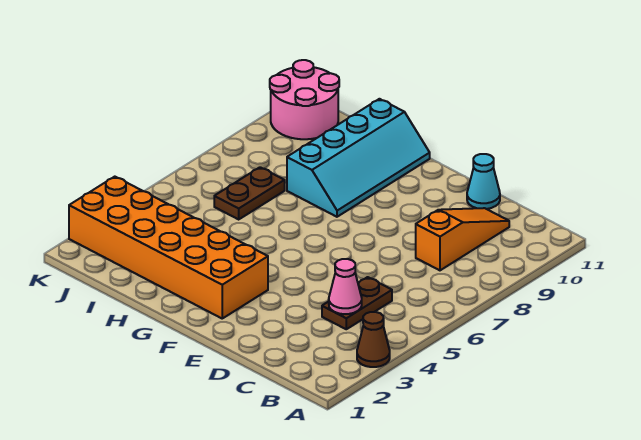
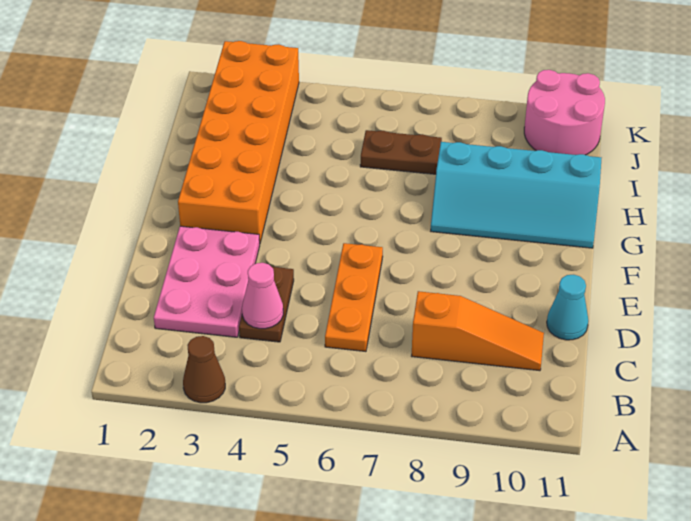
none -> pink plate C2:E3 level 1
brown plate C4:C5 level 1 -> brown plate C4:D4 level 1
none -> orange plate C6:E6 level 1

